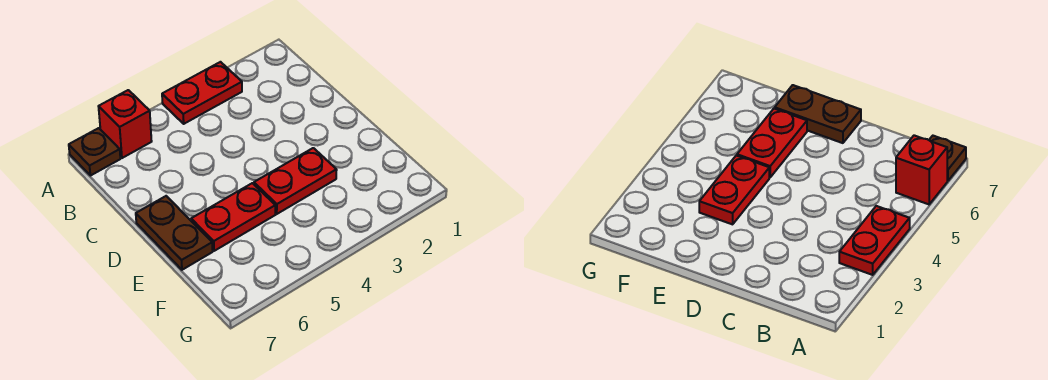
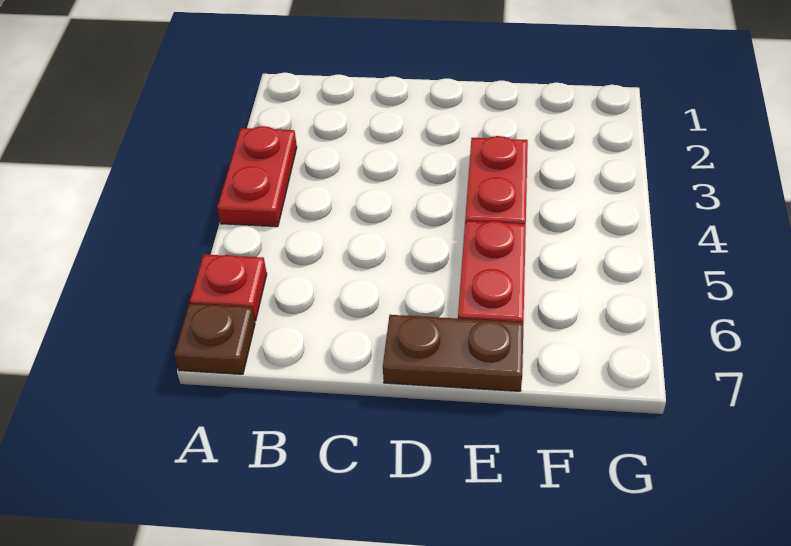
red brick A6 level 1 -> red plate A6 level 1

